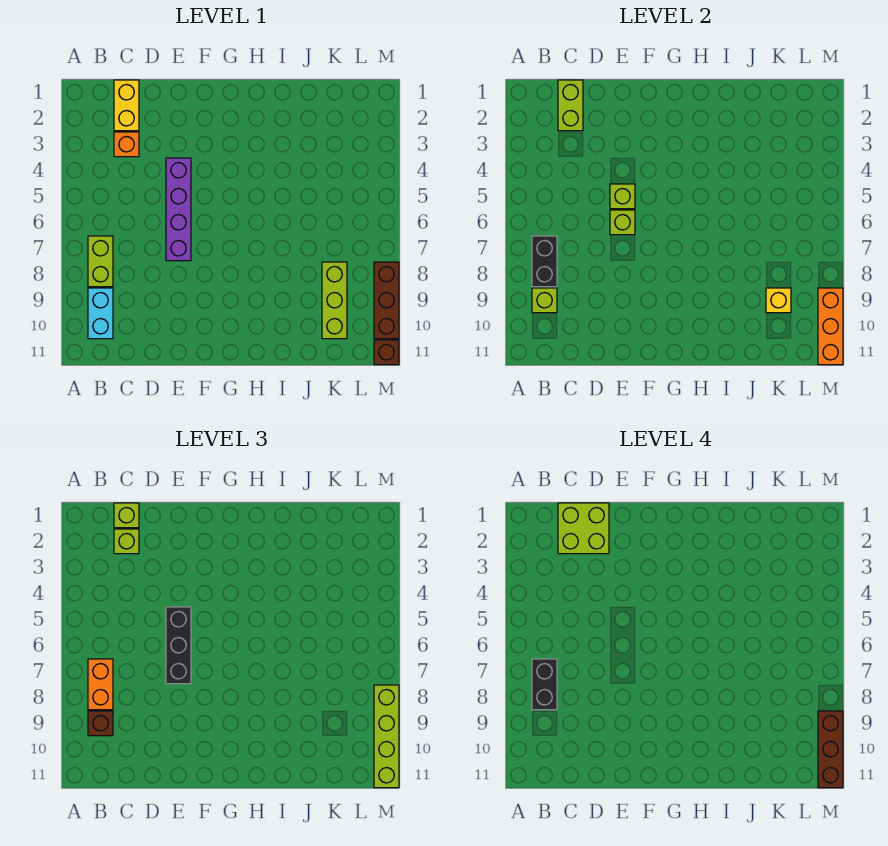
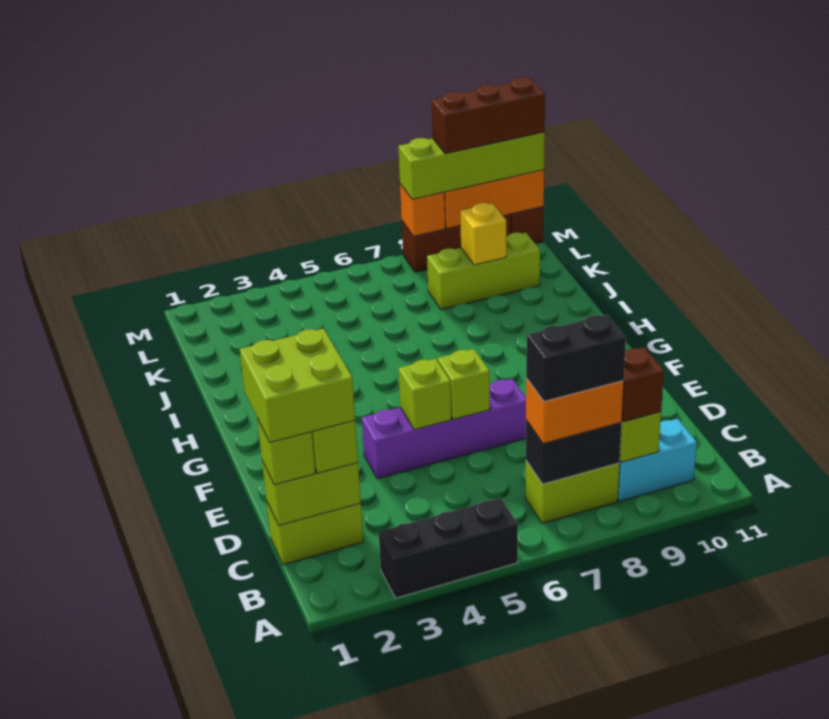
yellow brick C1:C2 level 1 -> lime brick C1:C2 level 1
orange brick C3 level 1 -> orange brick M8 level 2
black brick E5:E7 level 3 -> black brick A3:A5 level 1

